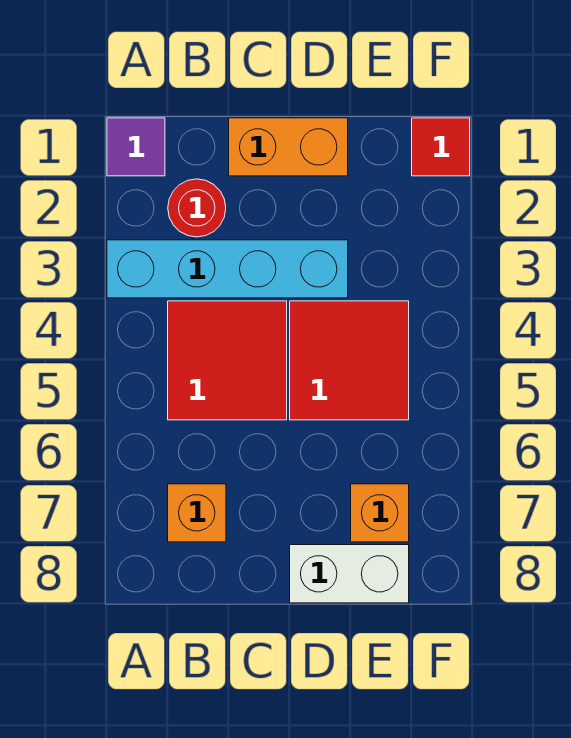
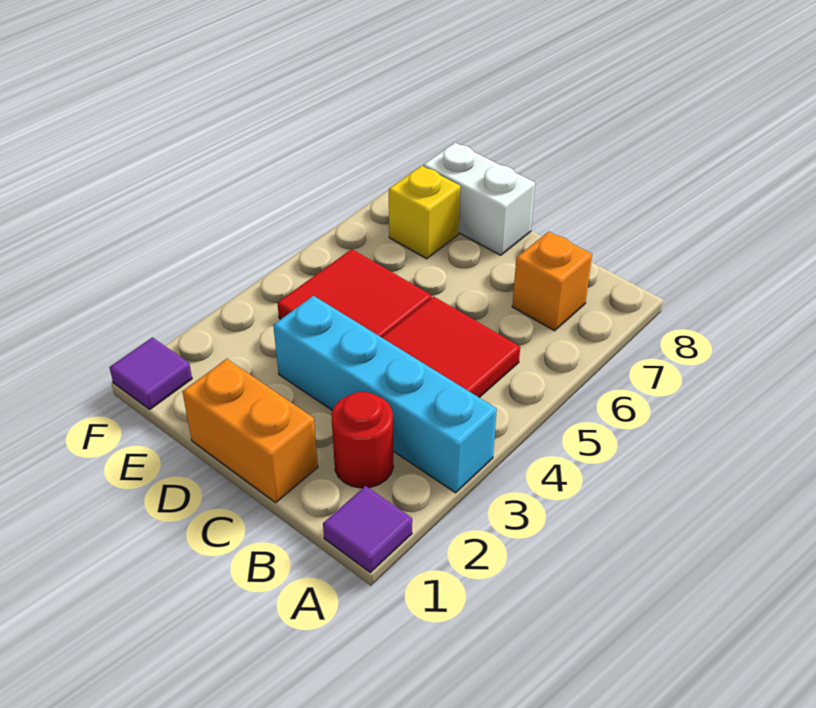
orange brick E7 level 1 -> yellow brick E7 level 1
red tile F1 level 1 -> purple tile F1 level 1

